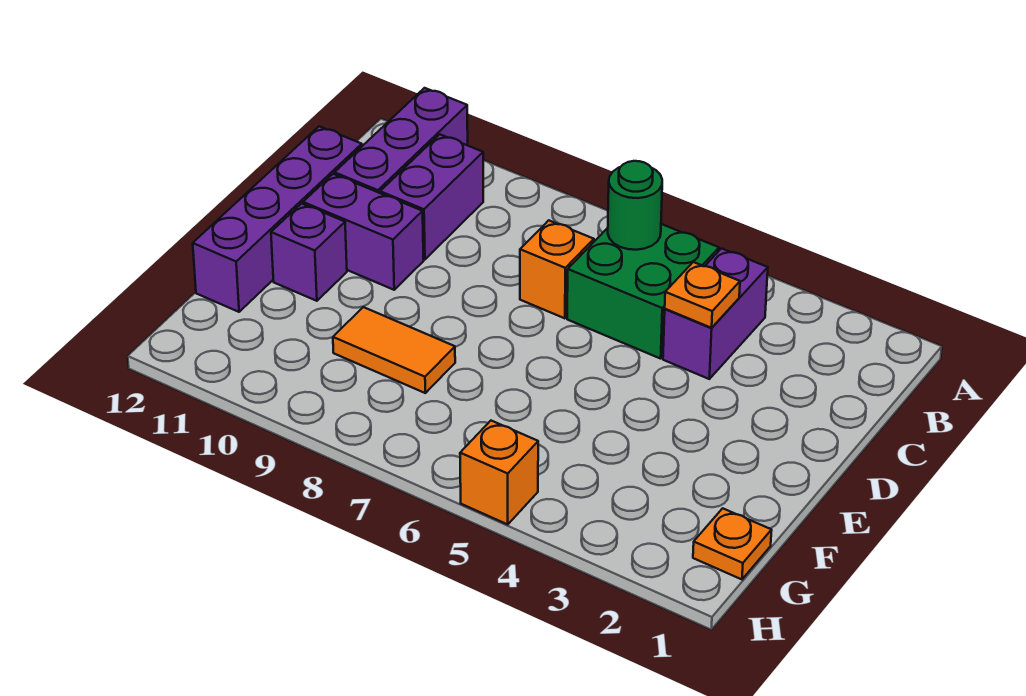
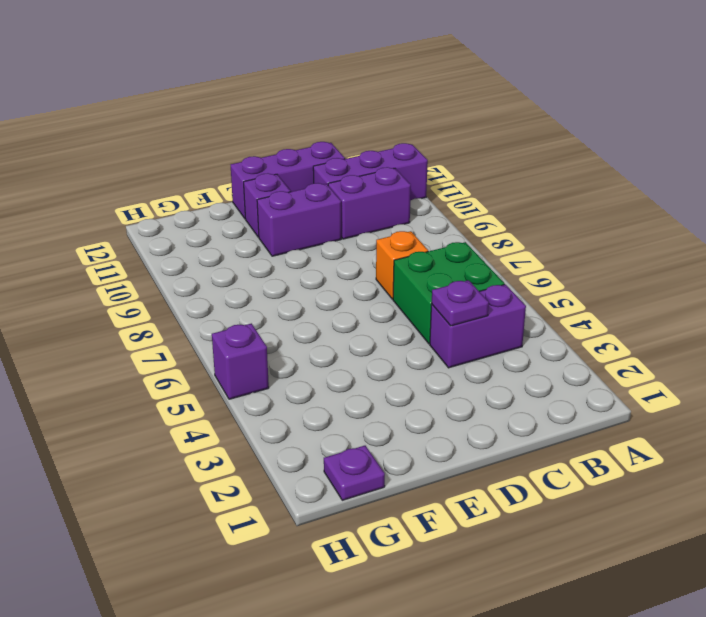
green round brick B6 level 2 -> none
orange plate C4 level 2 -> purple plate C4 level 2
purple brick C12:F12 level 1 -> purple brick C12:E12 level 1
purple brick D10:D11 level 1 -> purple brick D10:E10 level 1
orange tile F8:F9 level 1 -> none
orange plate G1 level 1 -> purple plate G1 level 1
orange brick H5 level 1 -> purple brick H5 level 1

